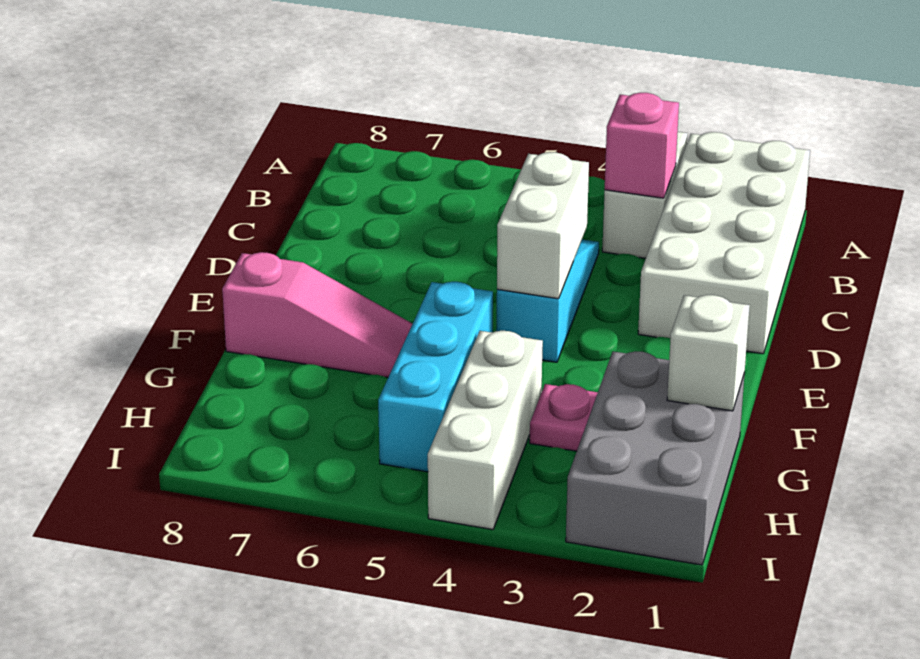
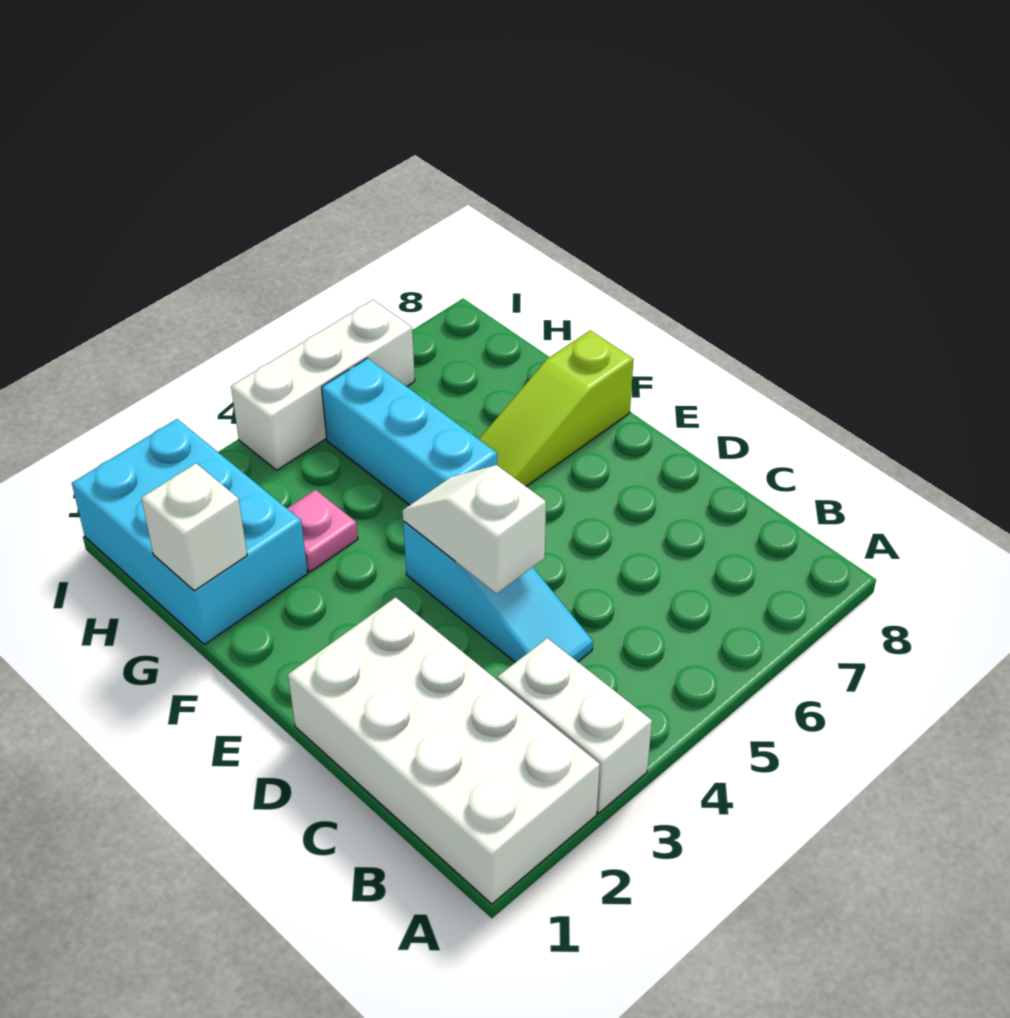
pink brick B3 level 2 -> none
white brick D4:E4 level 2 -> white slope D4:E4 level 2 top D
pink slope F6:F8 level 1 top 8 -> lime slope F6:F8 level 1 top 8
grey brick G1:I2 level 1 -> cyan brick G1:I2 level 1
white brick G4:I4 level 1 -> white brick I4:I6 level 1

